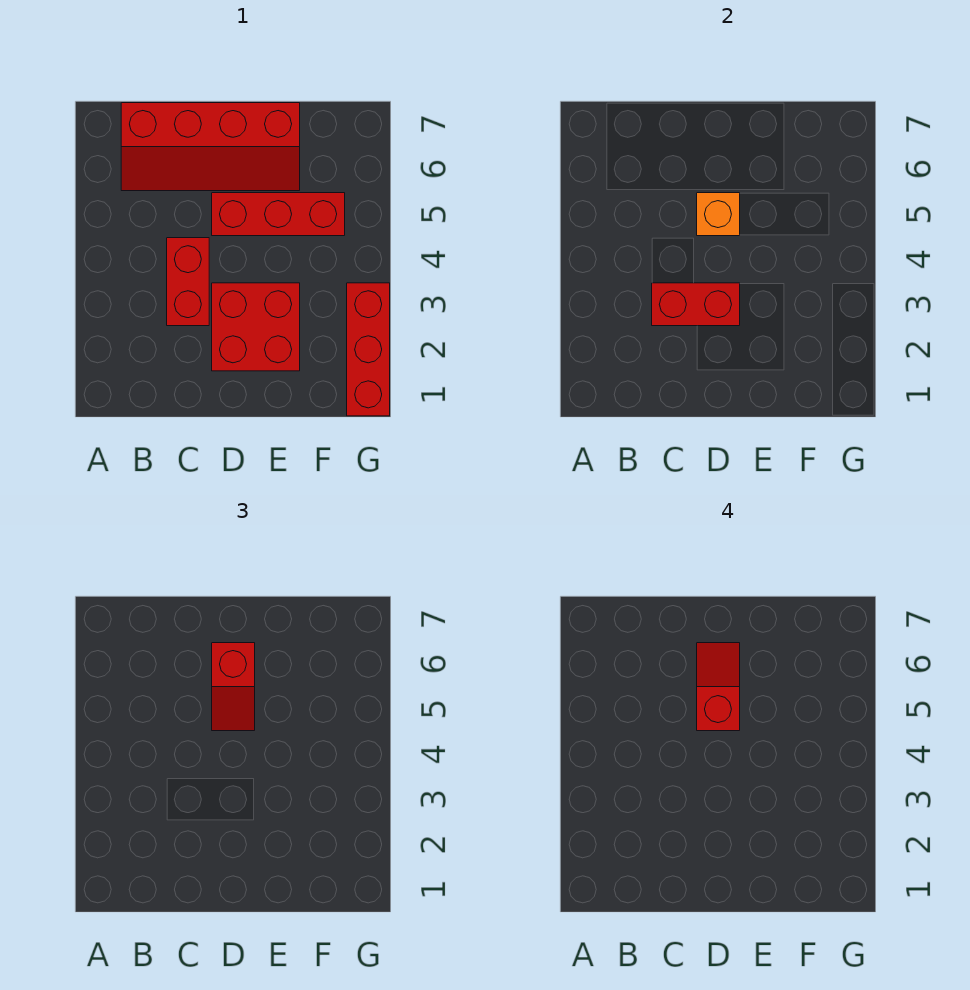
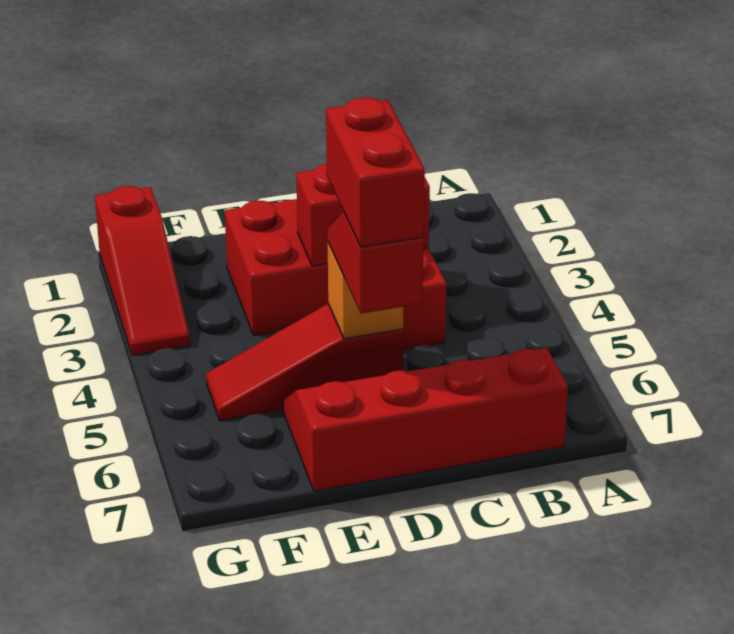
red brick D5:F5 level 1 -> red slope D5:F5 level 1 top D
red slope D5:D6 level 4 top 5 -> red brick D5:D6 level 4
red brick G1:G3 level 1 -> red slope G1:G3 level 1 top 1

